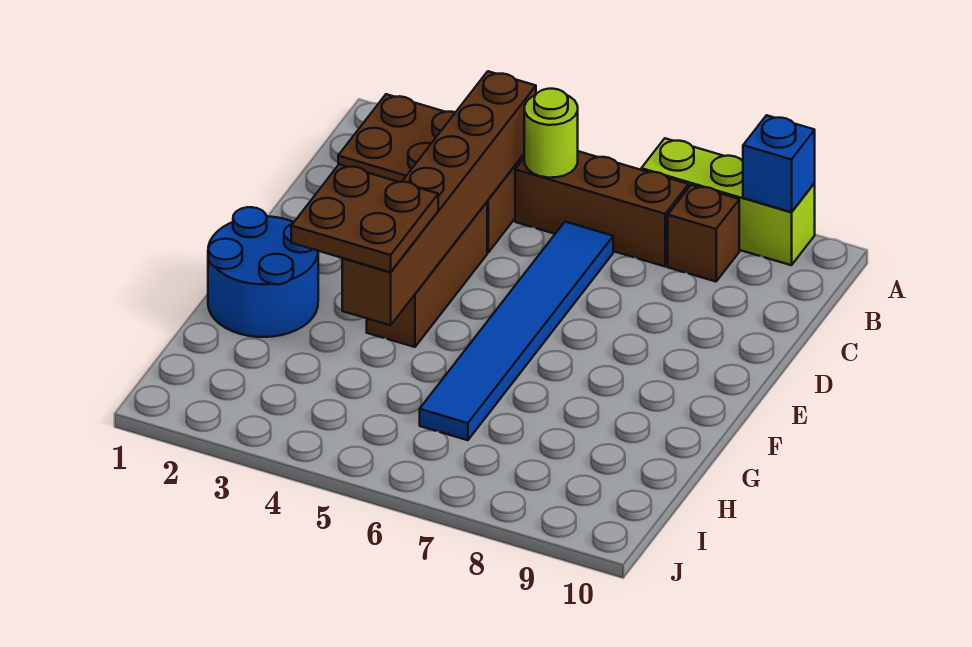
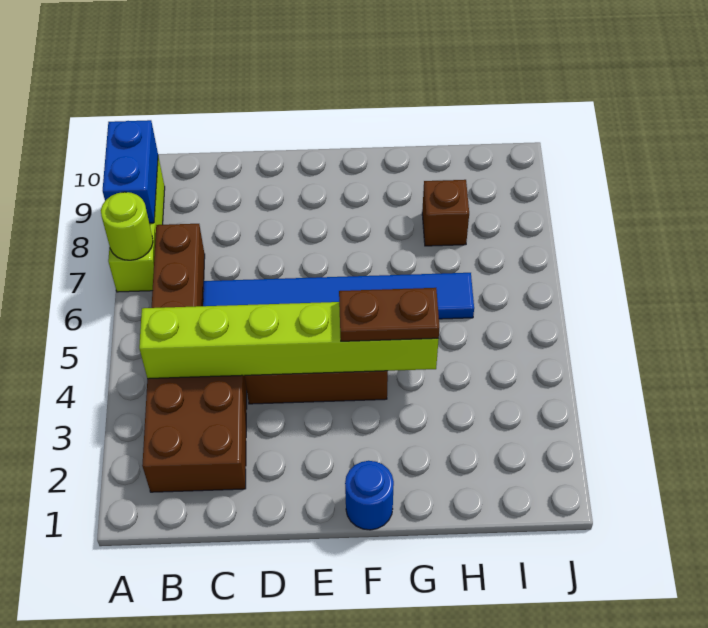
blue brick A9 level 2 -> blue brick A8:A9 level 2
brown brick B4:G4 level 2 -> lime brick B4:G4 level 2
lime round brick B5 level 2 -> lime round brick A7 level 2
brown brick B8 level 1 -> brown brick H8 level 1
blue round brick F1:G2 level 1 -> blue round brick F1 level 1
brown plate F3:G4 level 3 -> brown plate F4:G4 level 3

